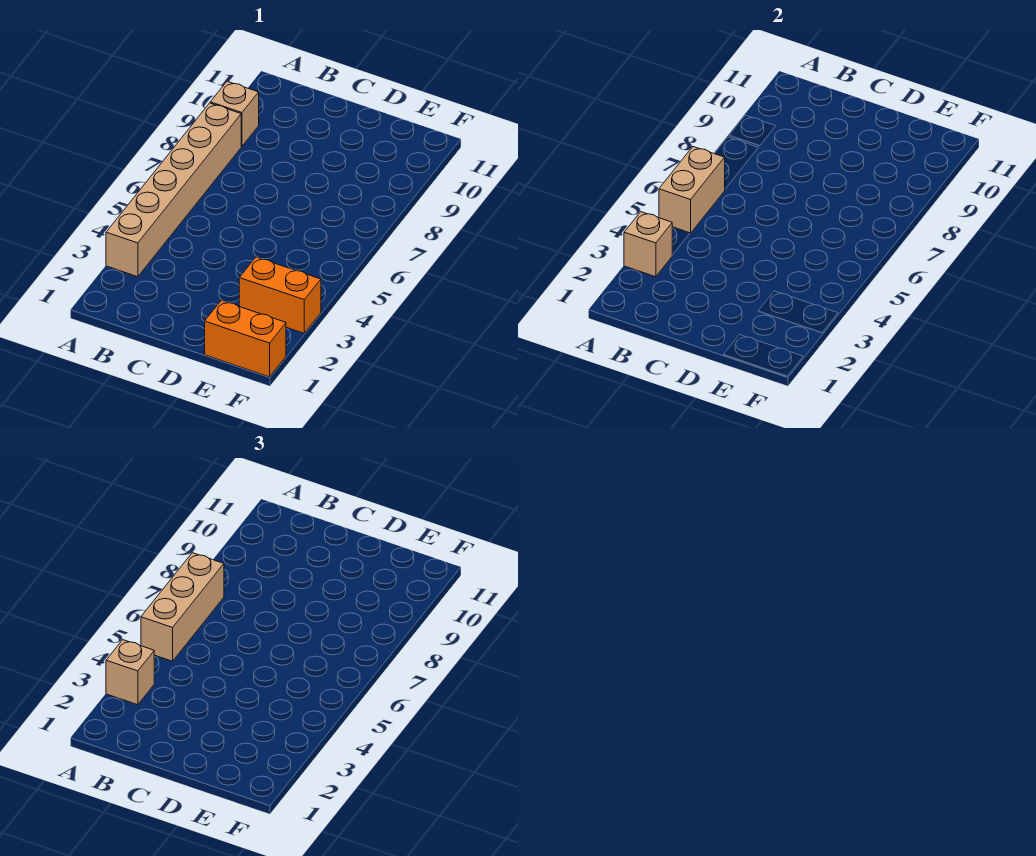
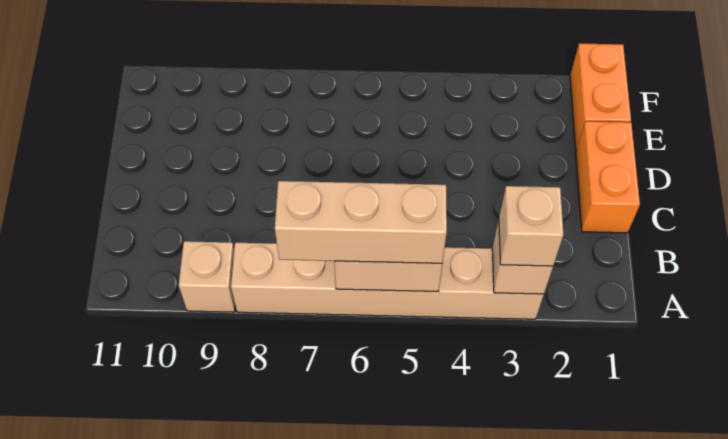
orange brick E3:F3 level 1 -> orange brick C1:D1 level 1

